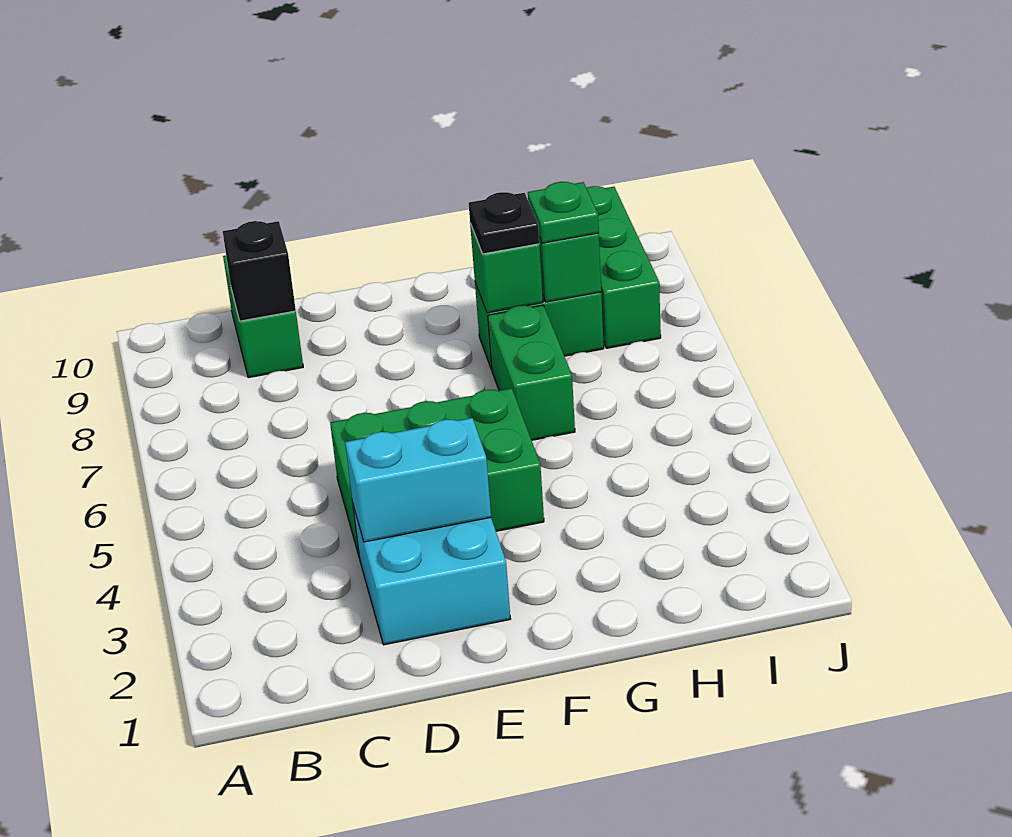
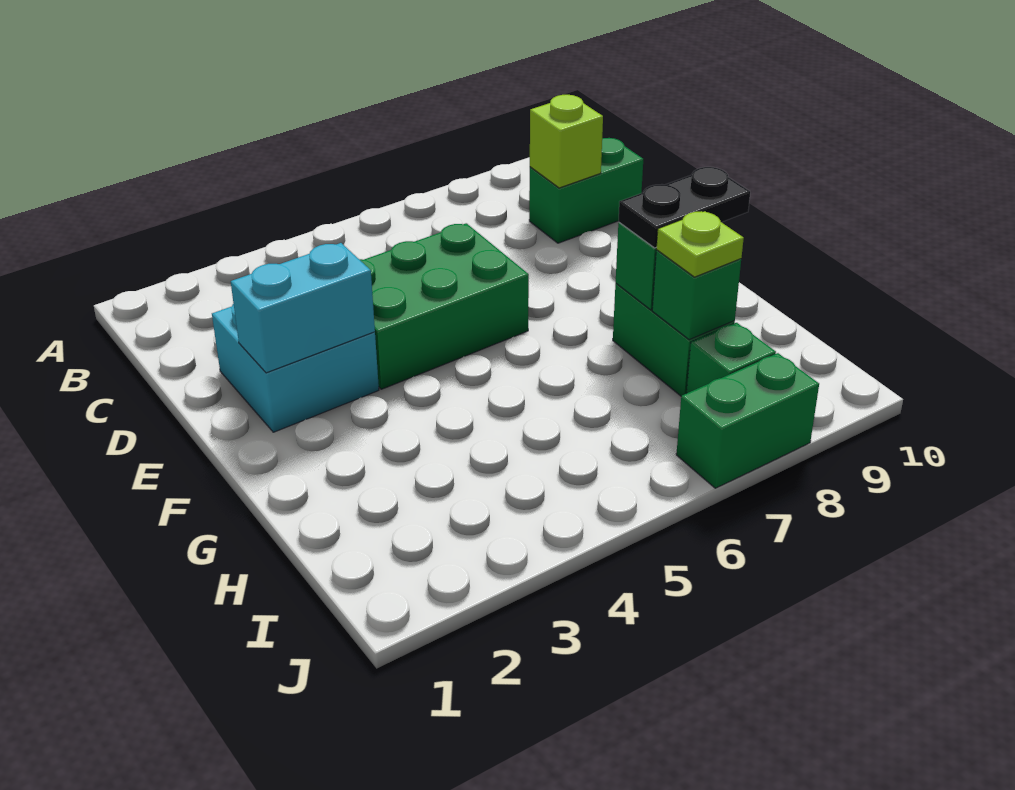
black brick C9 level 2 -> lime brick C9 level 2
cyan brick D3:E3 level 2 -> cyan brick E2:E3 level 2
green brick D4:F5 level 1 -> green brick D4:E6 level 1
green brick G6:G7 level 1 -> green brick J7:J8 level 1
black plate G8 level 3 -> black plate G8:G9 level 3
green plate H8 level 3 -> lime plate H8 level 3
green brick I8:I10 level 1 -> green brick I8 level 1

